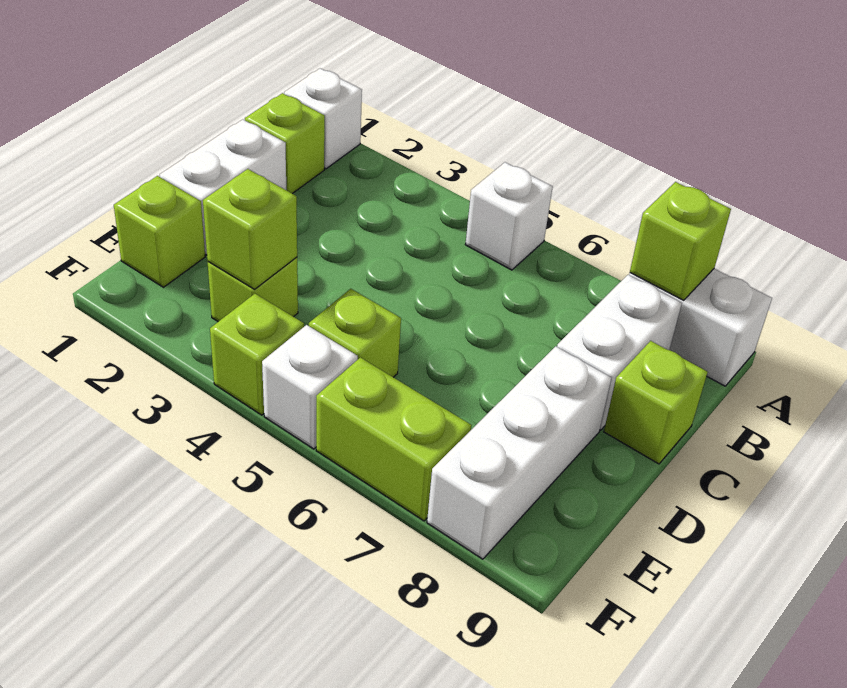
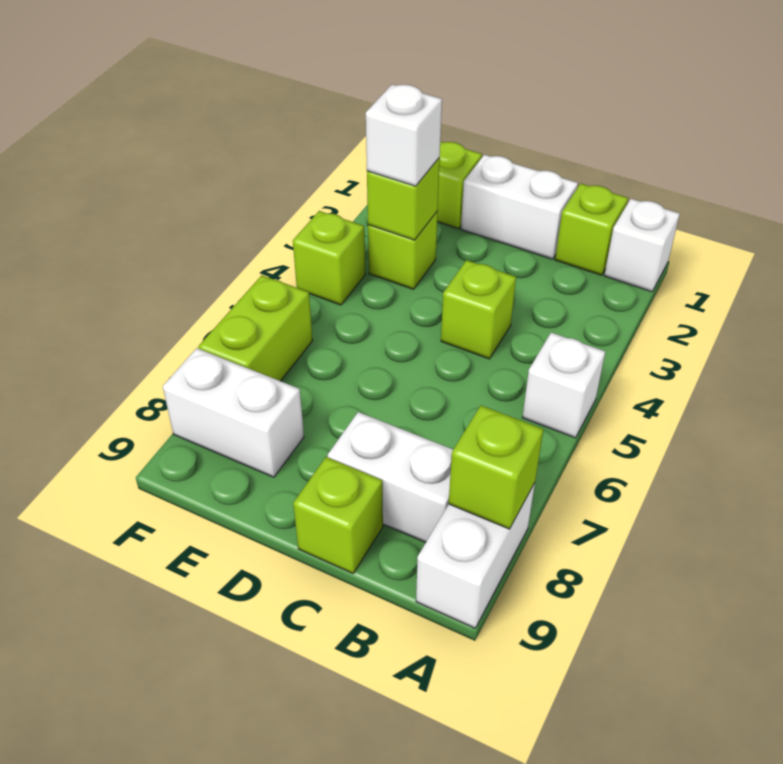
white brick D8:F8 level 1 -> white brick E8:F8 level 1
lime brick E5 level 1 -> lime brick C4 level 1
white brick F5 level 1 -> white brick E3 level 3

